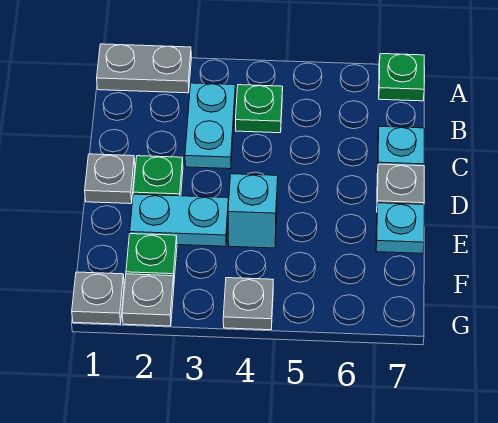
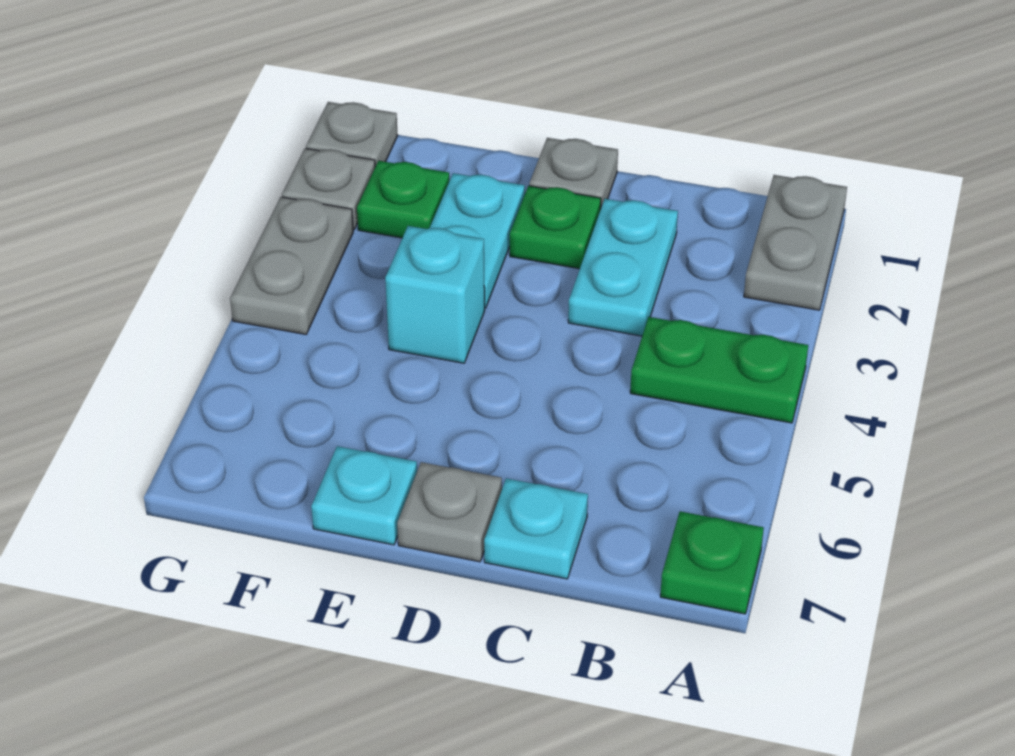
cyan plate B3:C3 level 1 -> cyan plate C2:C3 level 1
green plate B4 level 1 -> green plate A4:B4 level 1
grey plate G4 level 1 -> grey plate G3:G4 level 1

